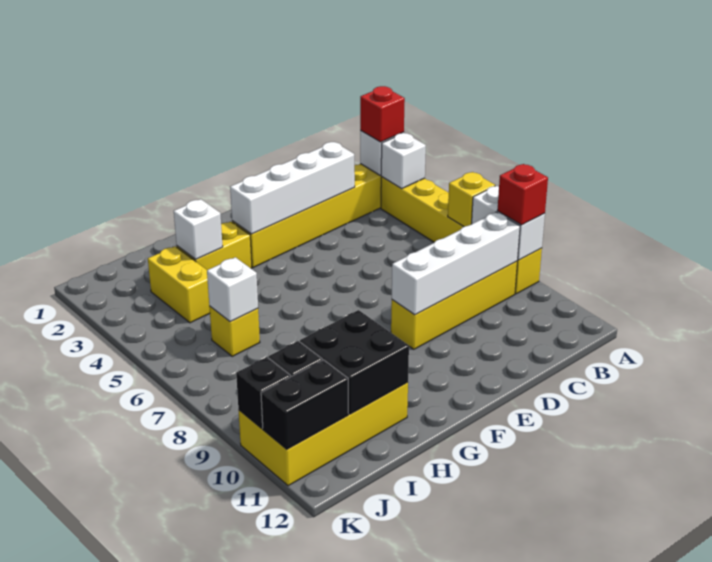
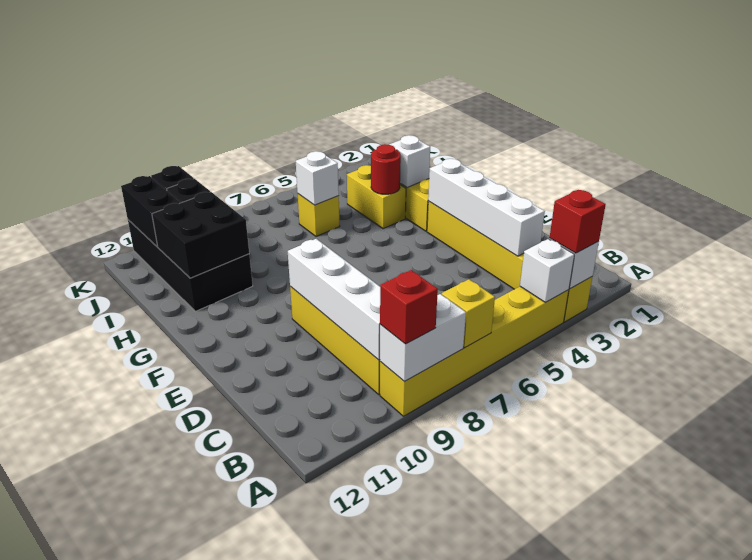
none -> red round brick H4 level 2
yellow brick H10:K11 level 1 -> black brick H10:K11 level 1
yellow brick I3:I4 level 1 -> yellow brick H4:I4 level 1

